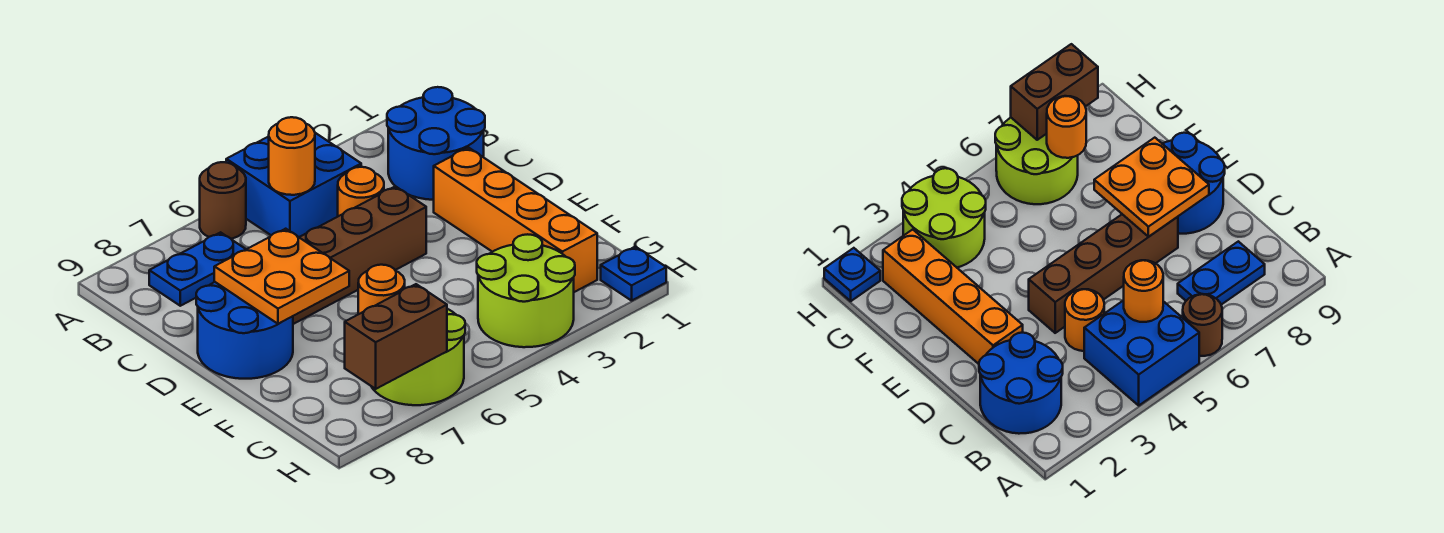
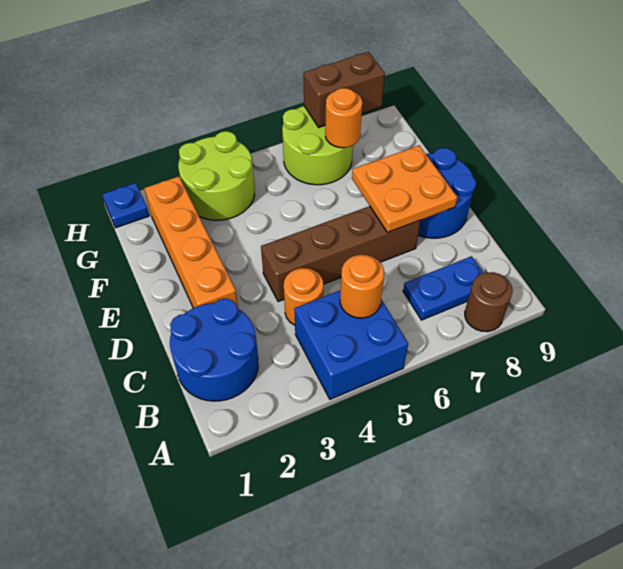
brown round brick A6 level 1 -> brown round brick A8 level 1

